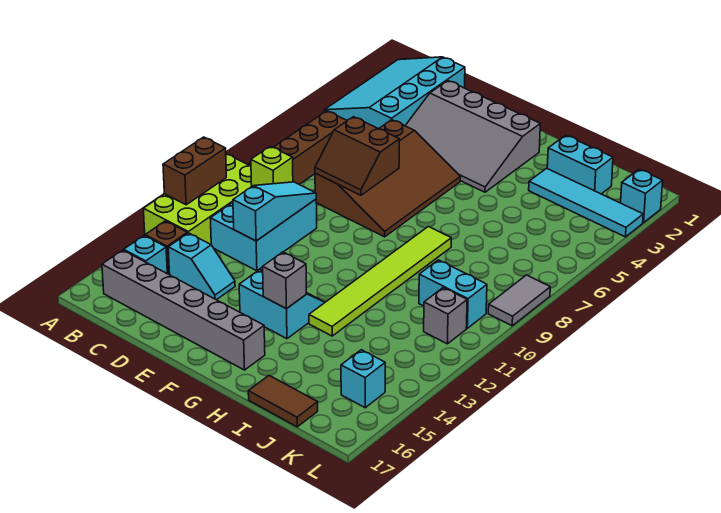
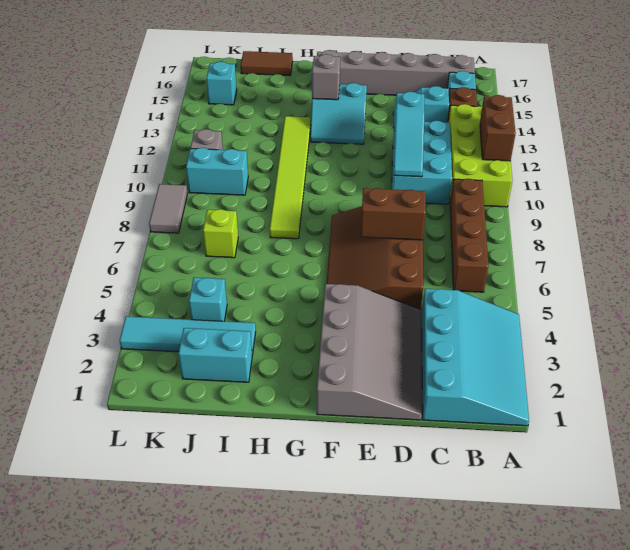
lime brick C10 level 2 -> lime brick J7 level 1
grey slope D2:G4 level 1 top 2 -> grey slope D1:F4 level 1 top F
cyan brick L2 level 1 -> cyan brick J4 level 1

